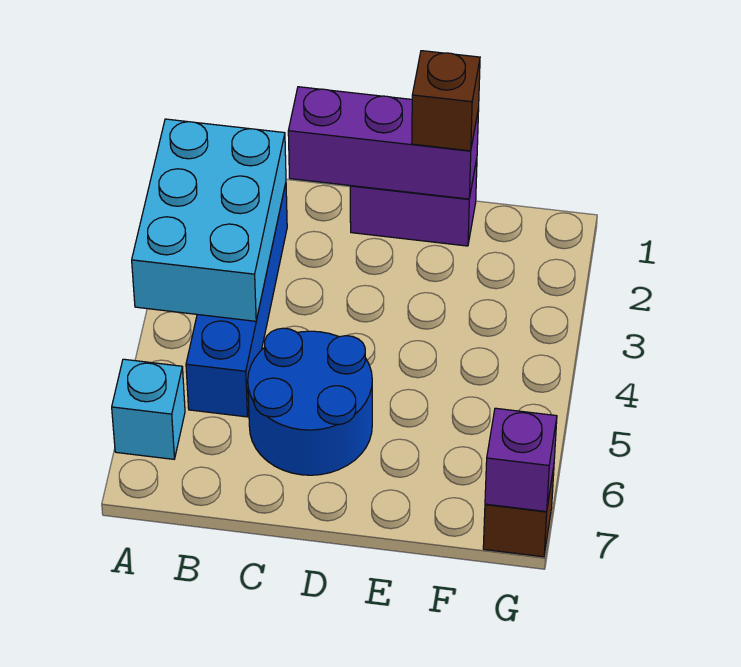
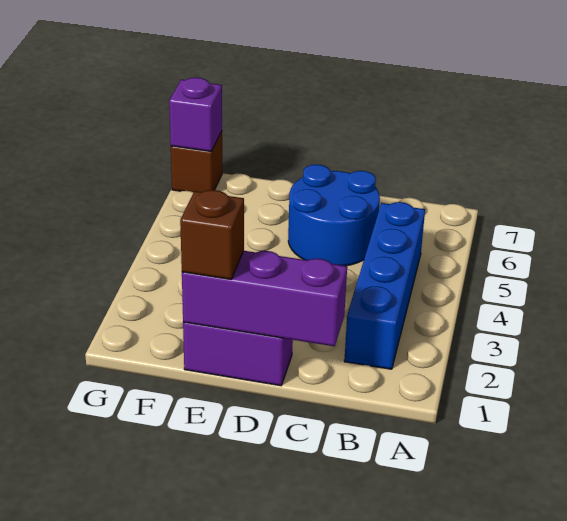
cyan brick A2:B4 level 2 -> none
cyan brick A6 level 1 -> none

